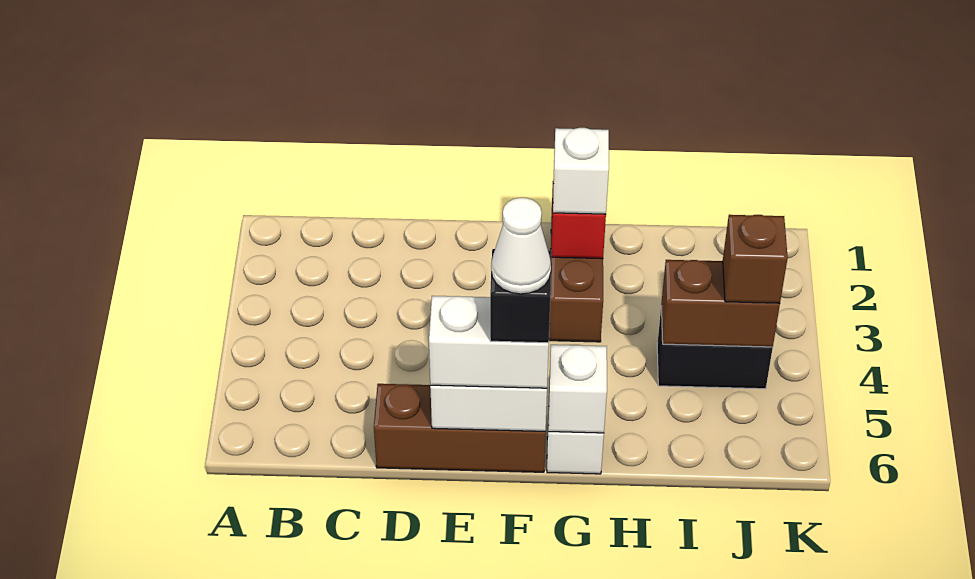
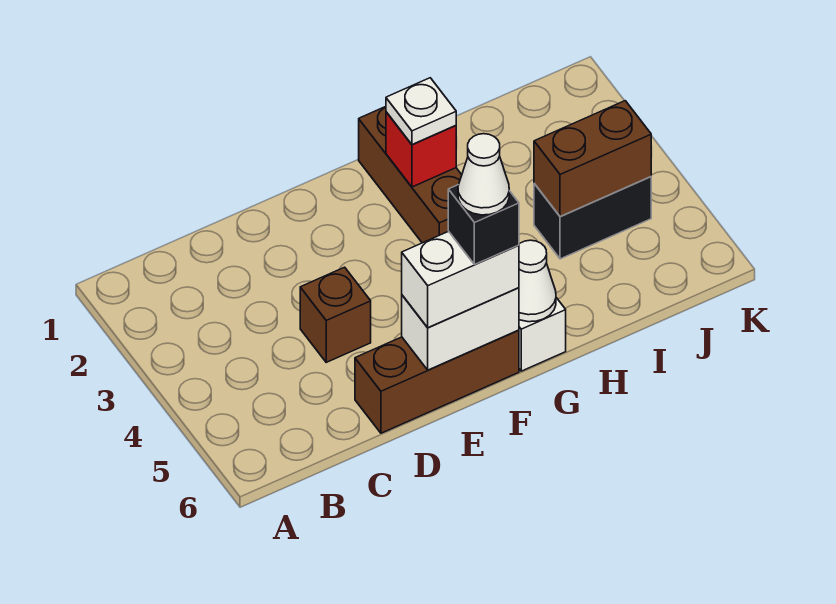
white brick G2 level 3 -> white plate G2 level 3
white brick G6 level 2 -> white cone G6 level 2
brown brick J4 level 3 -> brown brick D4 level 1

